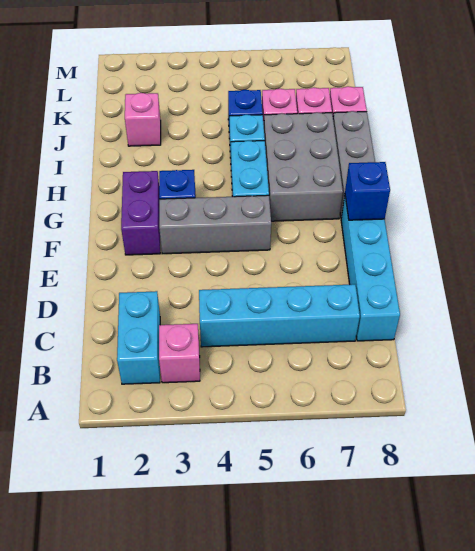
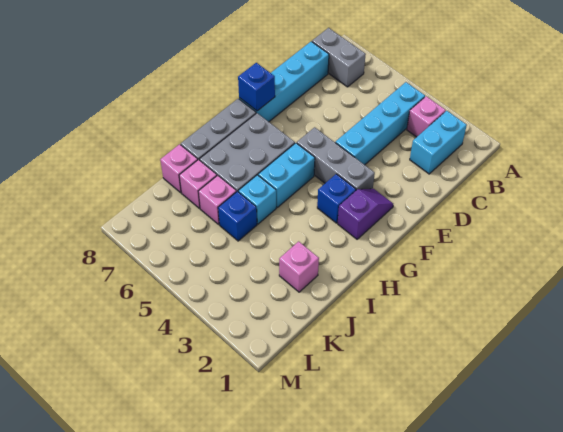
none -> grey brick B7:B8 level 1
cyan brick C4:C7 level 1 -> cyan brick B4:E4 level 1
purple brick F2:G2 level 1 -> purple slope F2:G2 level 1 top G

